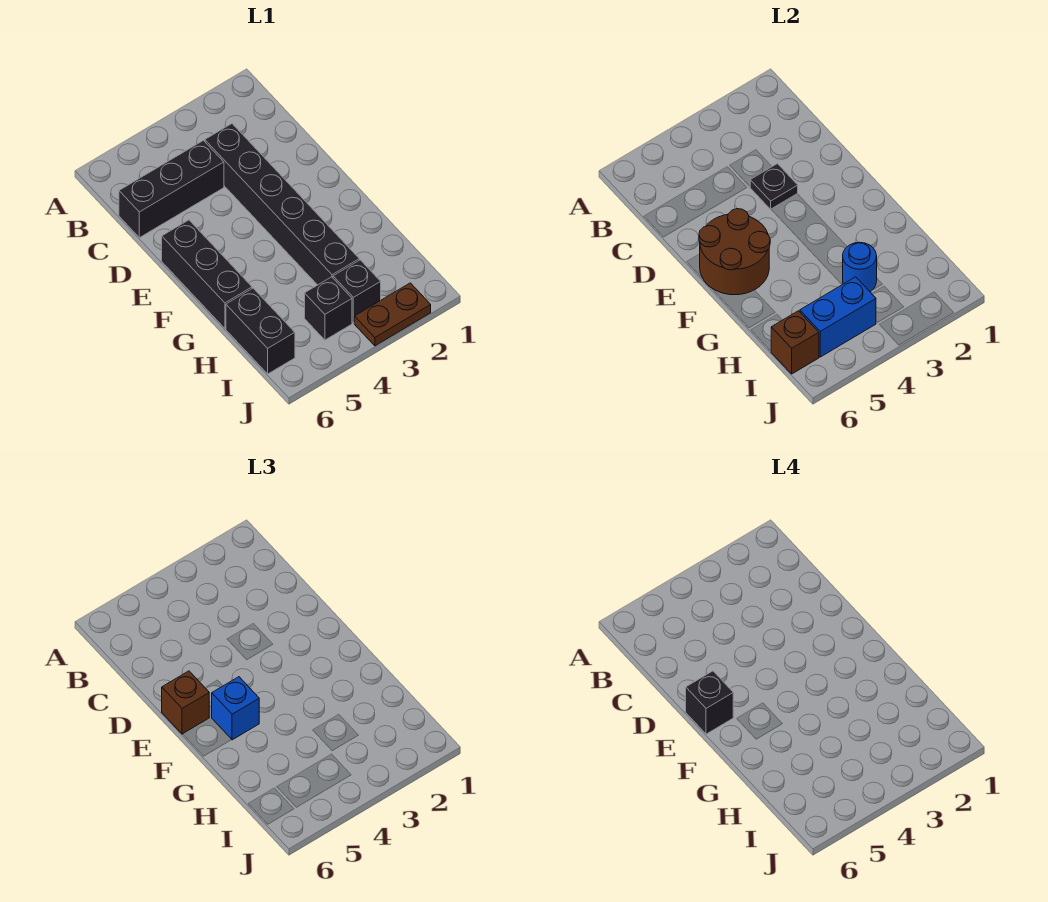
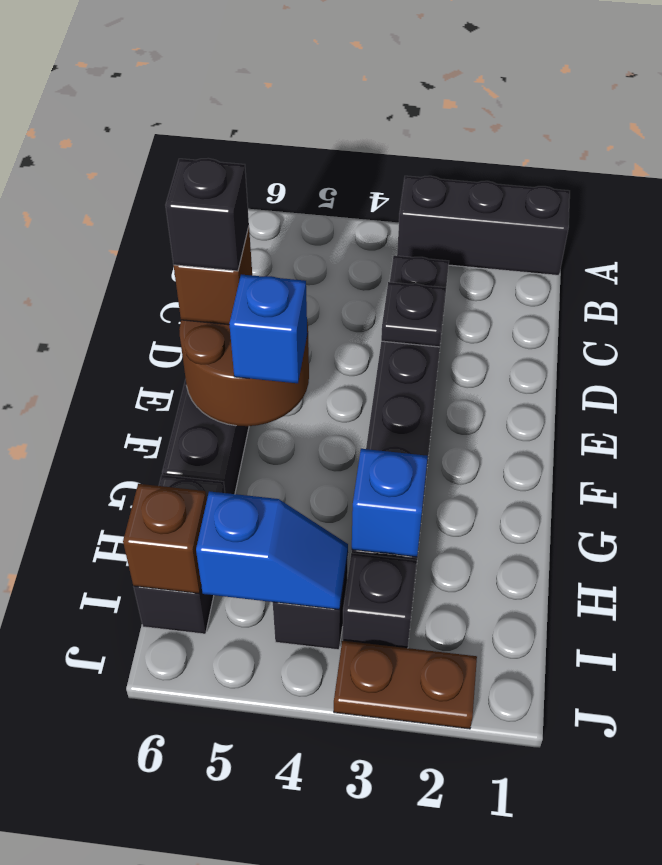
black brick C4:C6 level 1 -> black brick A1:A3 level 1
blue round brick H3 level 2 -> blue brick H3 level 2
blue brick I4:I5 level 2 -> blue slope I4:I5 level 2 top 5

